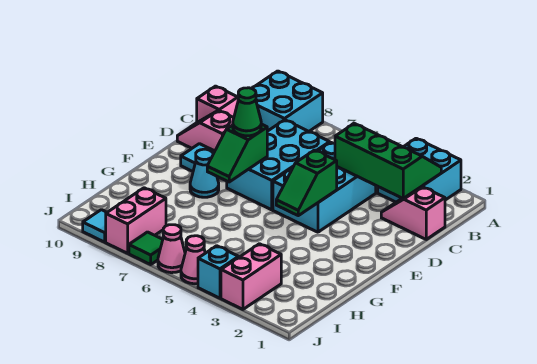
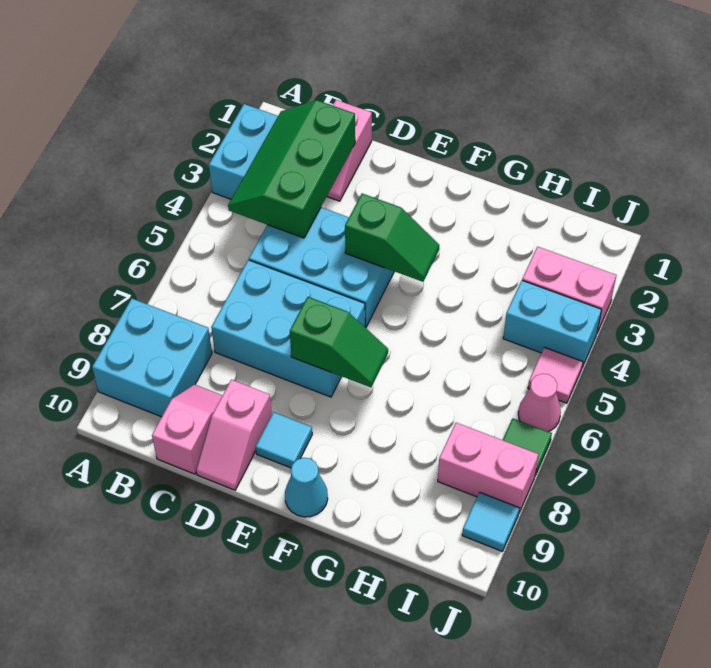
green cone E7 level 3 -> none
cyan cone F8 level 1 -> cyan cone F10 level 1
cyan brick J4 level 1 -> cyan brick I4:J4 level 1
pink cone J5 level 1 -> pink tile J5 level 1

